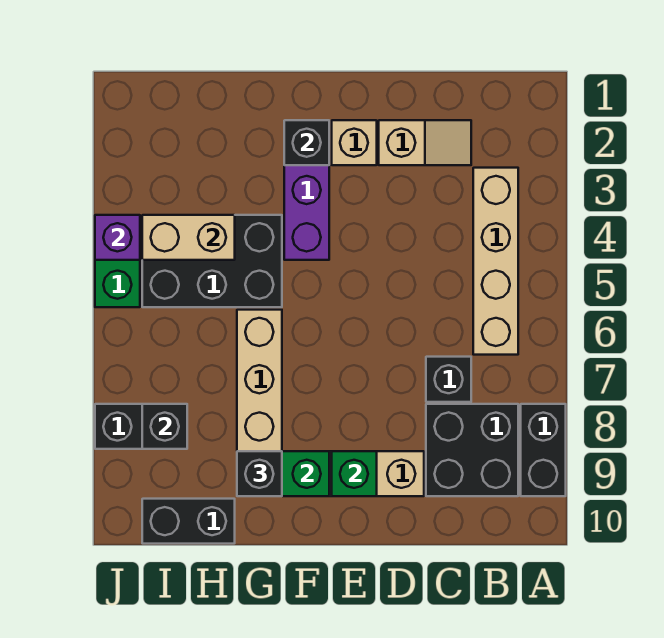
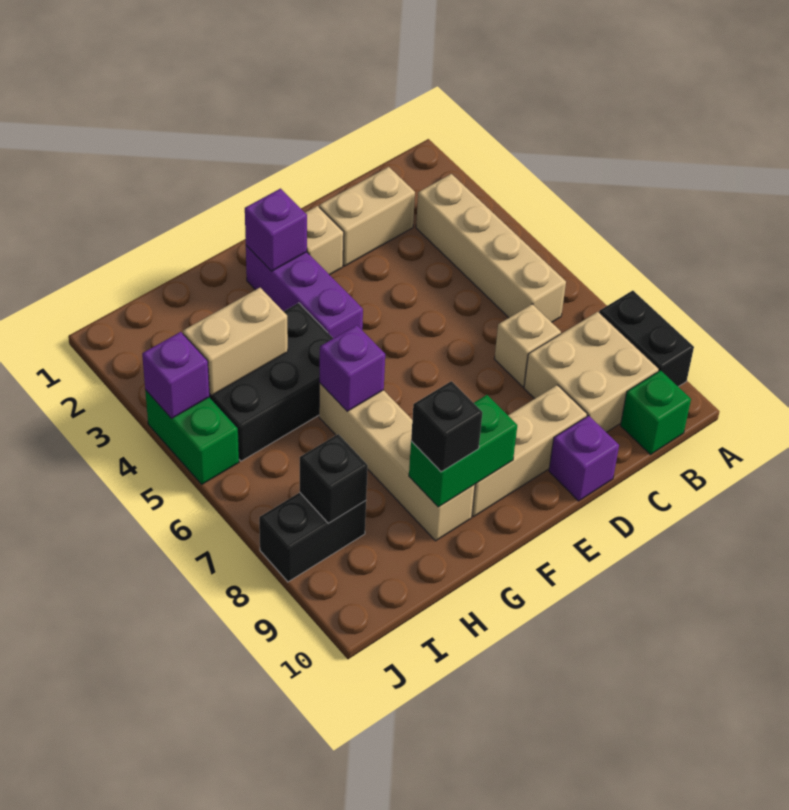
black brick B8:C9 level 1 -> tan brick B8:C9 level 1
tan slope C2:D2 level 1 top D -> tan brick C2:D2 level 1
black brick C7 level 1 -> tan brick C7 level 1
none -> purple brick D10 level 1
green brick E9 level 2 -> green brick B10 level 1
black brick F2 level 2 -> purple brick F2 level 2
none -> purple brick G6 level 2
black brick H10:I10 level 1 -> none

